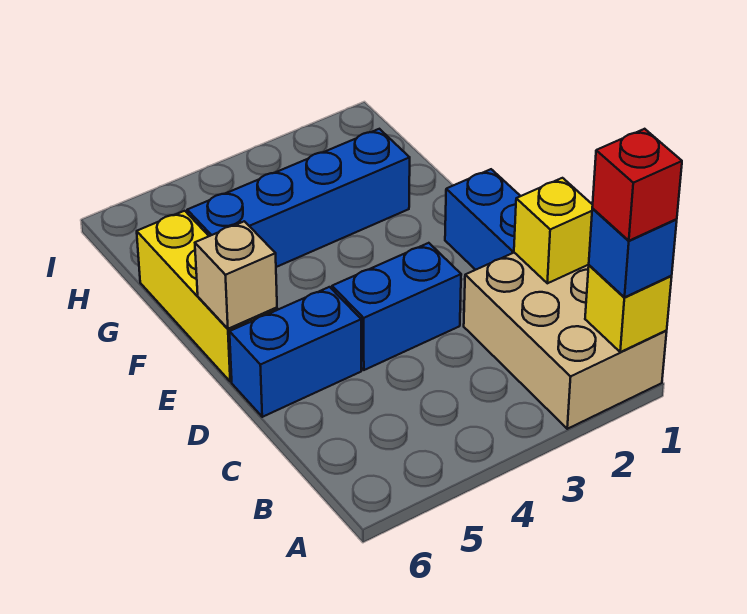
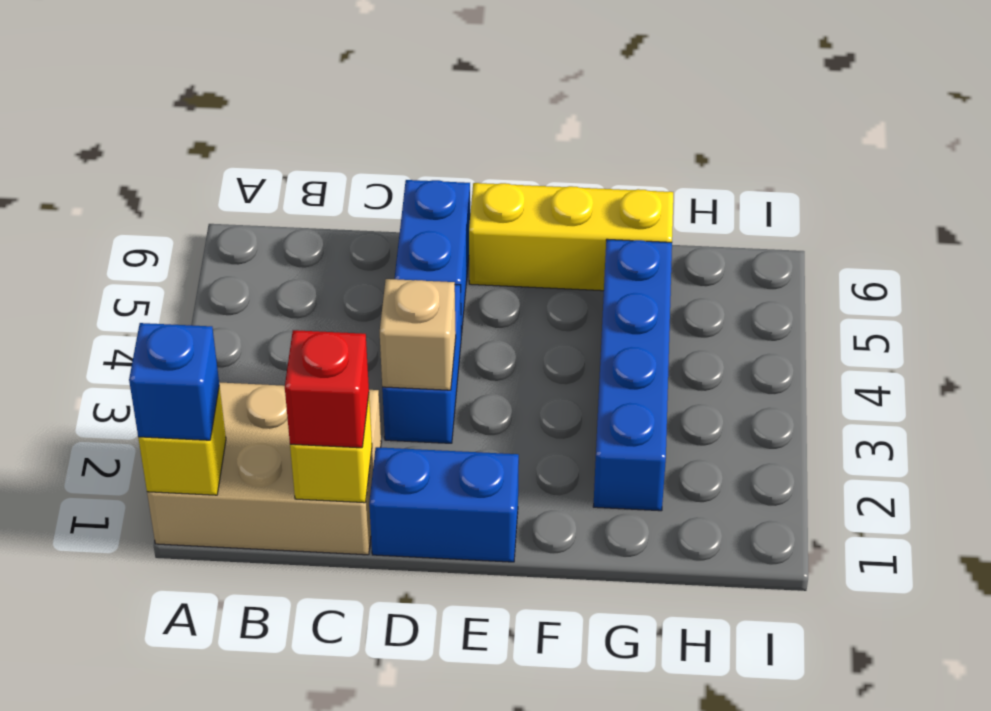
red brick A1 level 4 -> red brick C1 level 3
tan brick E6 level 2 -> tan brick D3 level 2

